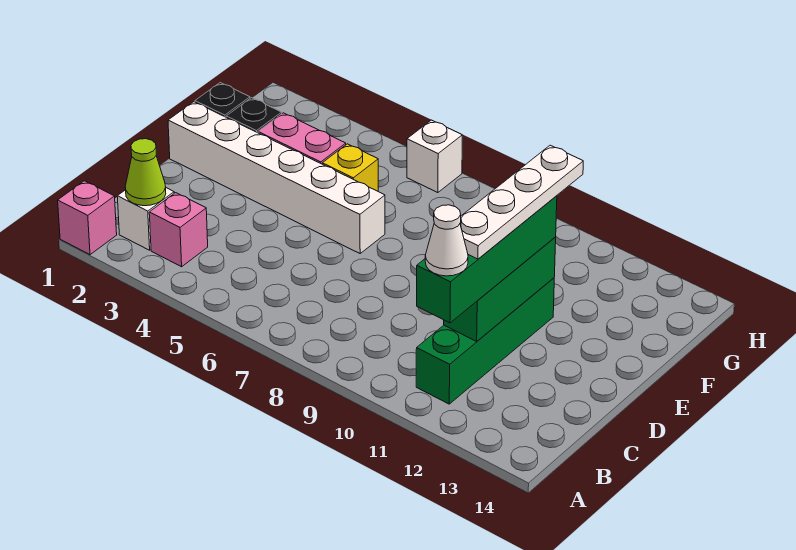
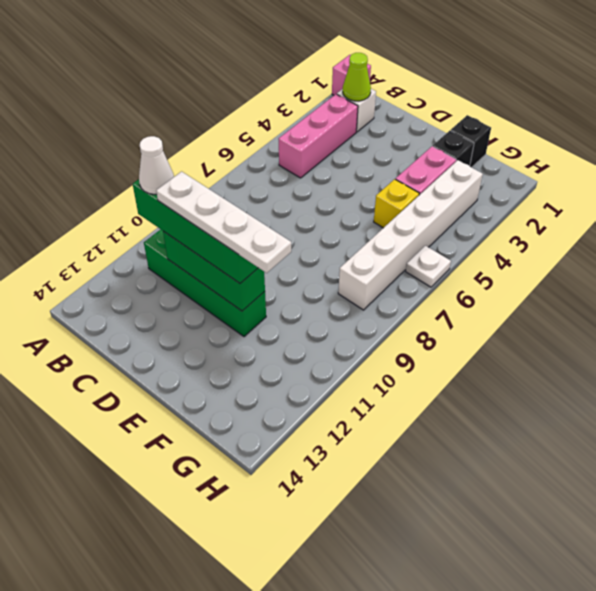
pink brick B3 level 1 -> pink brick B3:B5 level 1
white brick E1:E6 level 1 -> white brick G3:G8 level 1
white brick H6 level 1 -> white plate H6 level 1

